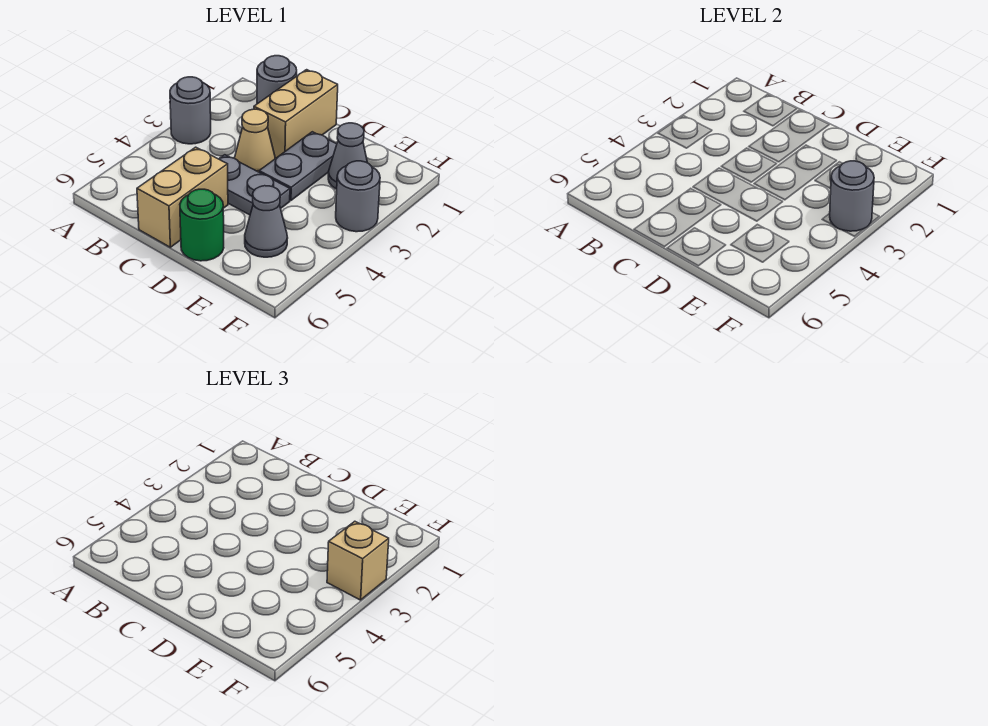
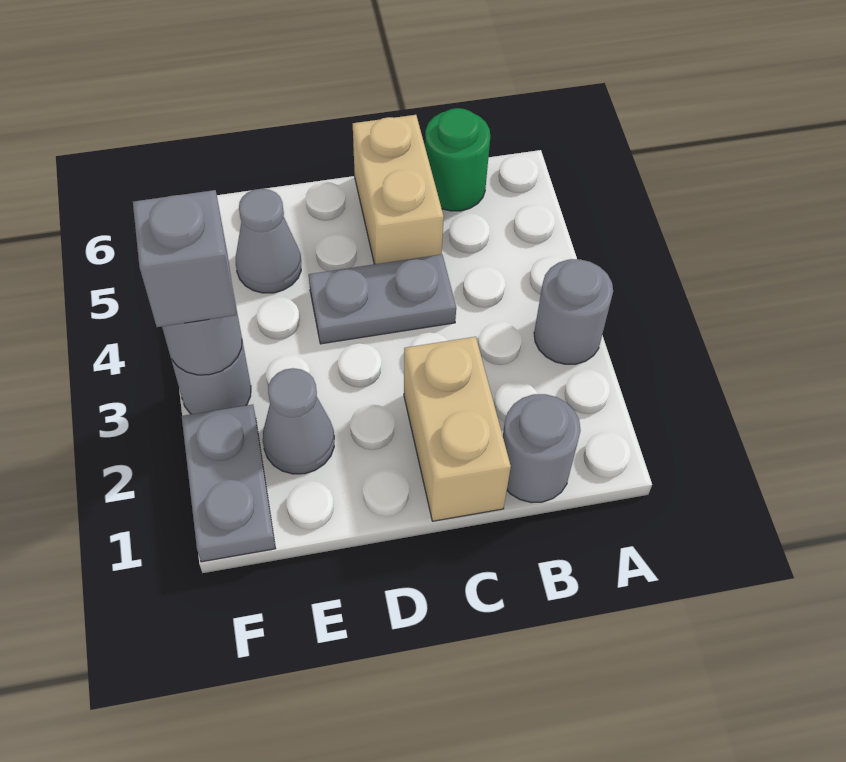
tan cone C3 level 1 -> none
grey plate D2:D3 level 1 -> grey plate F1:F2 level 1
green round brick D6 level 1 -> green round brick B6 level 1
tan brick F3 level 3 -> grey brick F3 level 3

